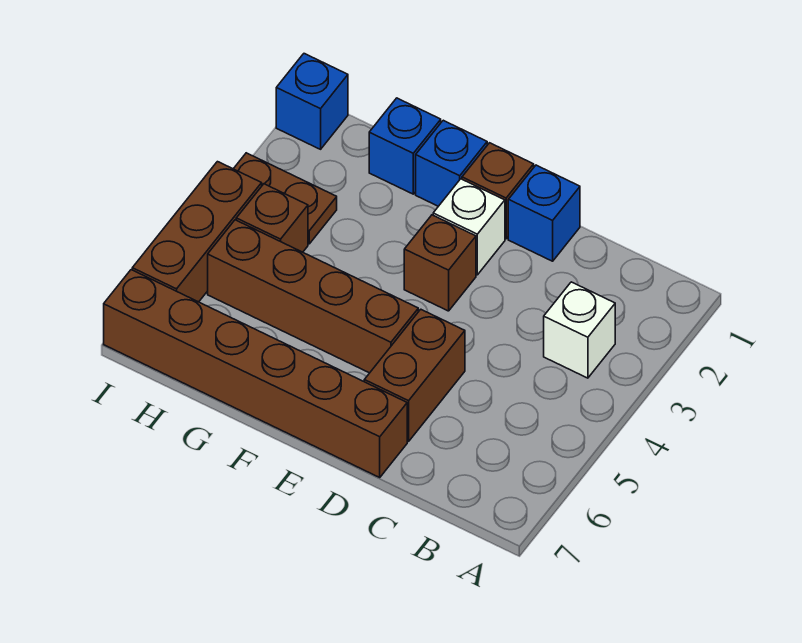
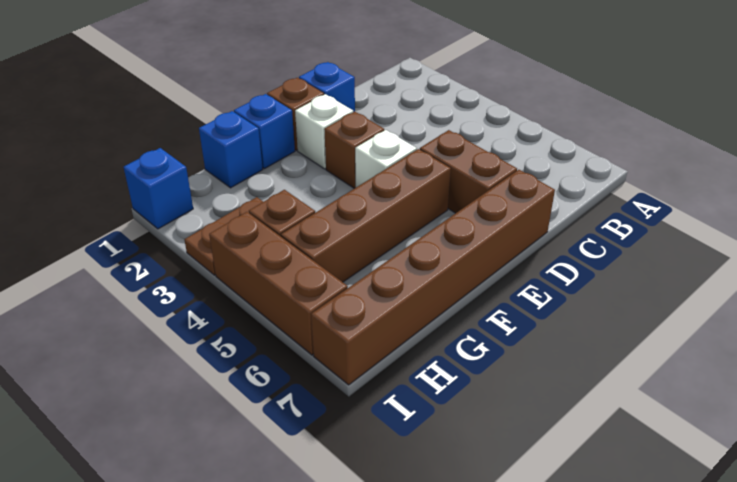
white brick B3 level 1 -> white brick E4 level 1

